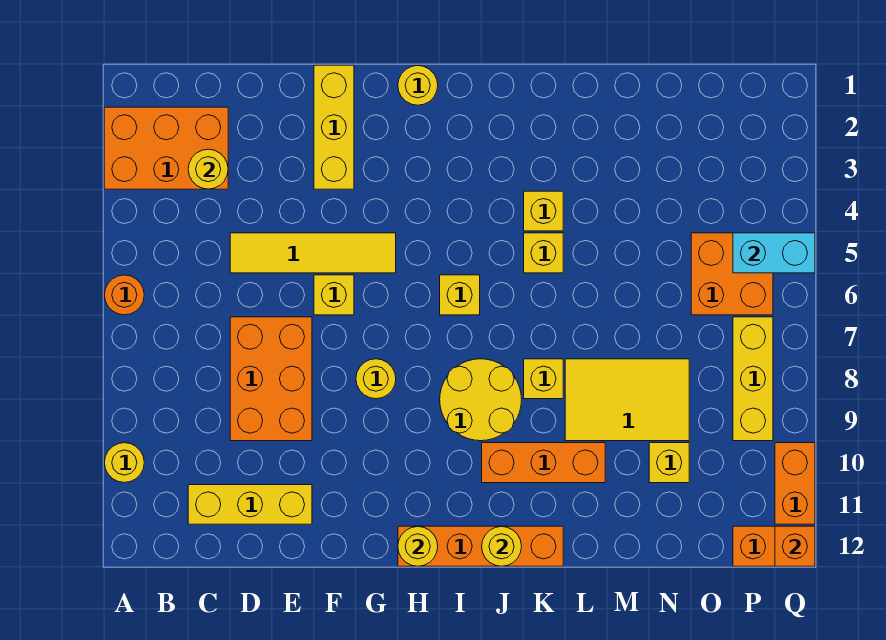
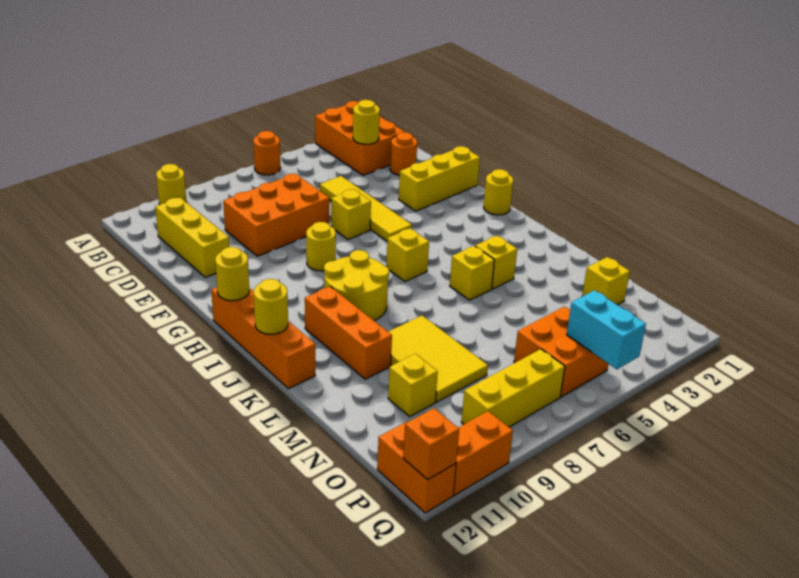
none -> orange round brick D2 level 1
yellow brick K8 level 1 -> yellow brick N2 level 1

